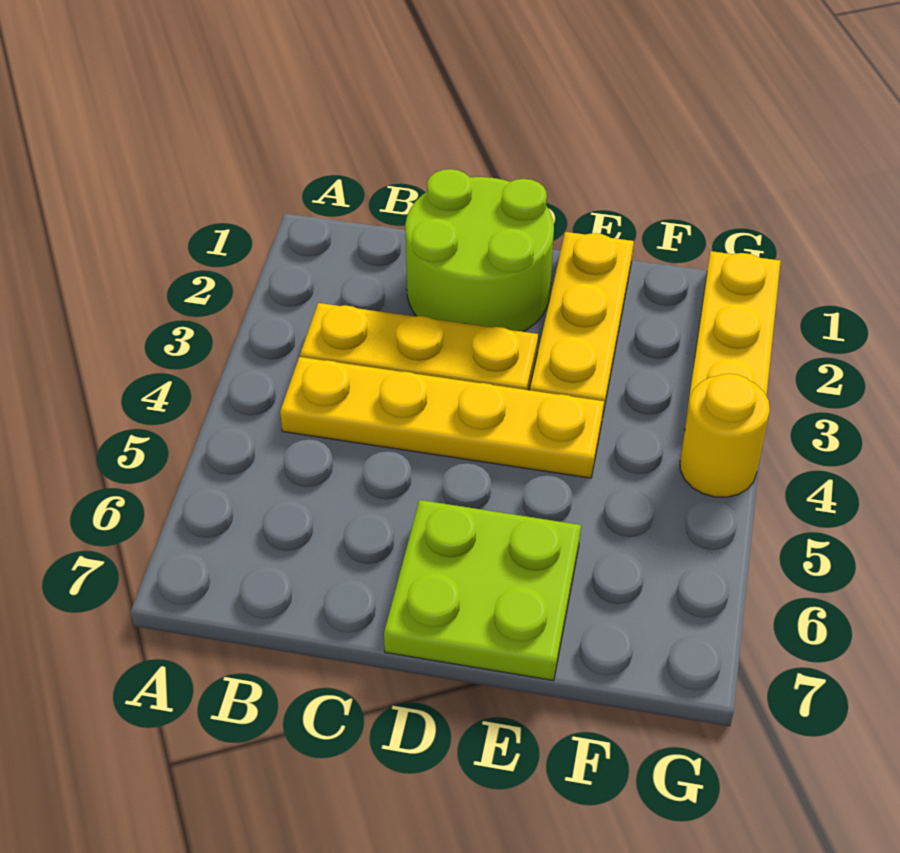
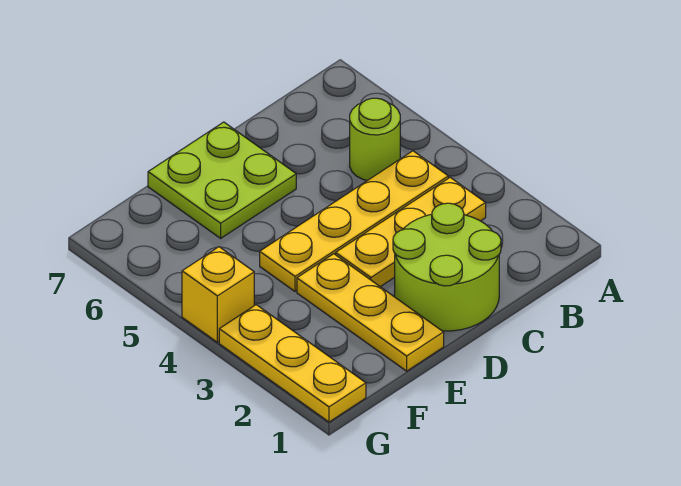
none -> lime round brick B5 level 1
yellow round brick G4 level 1 -> yellow brick G4 level 1

